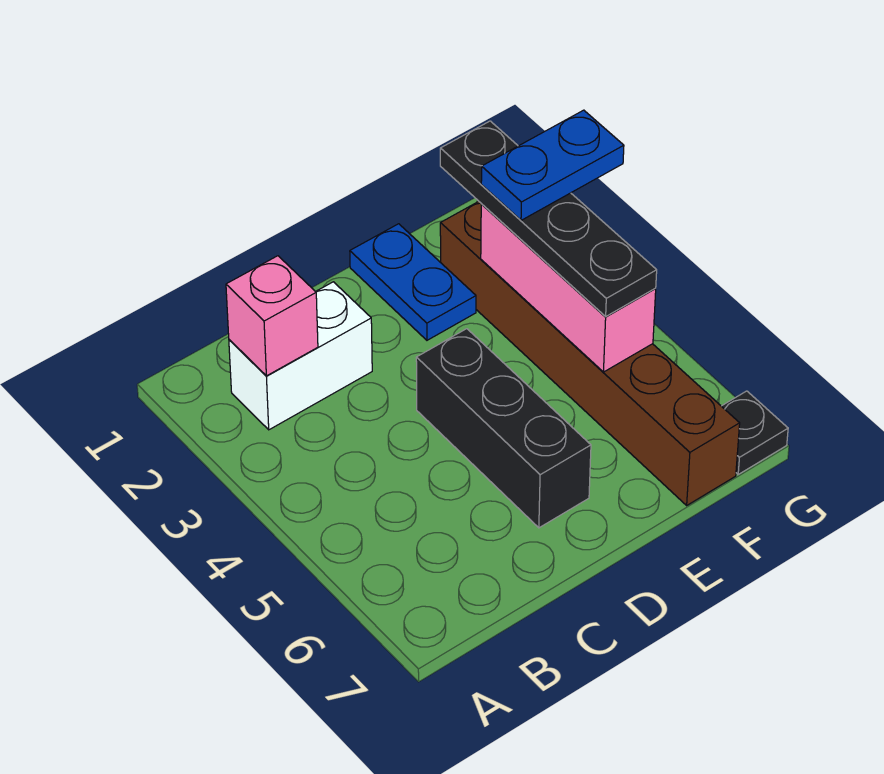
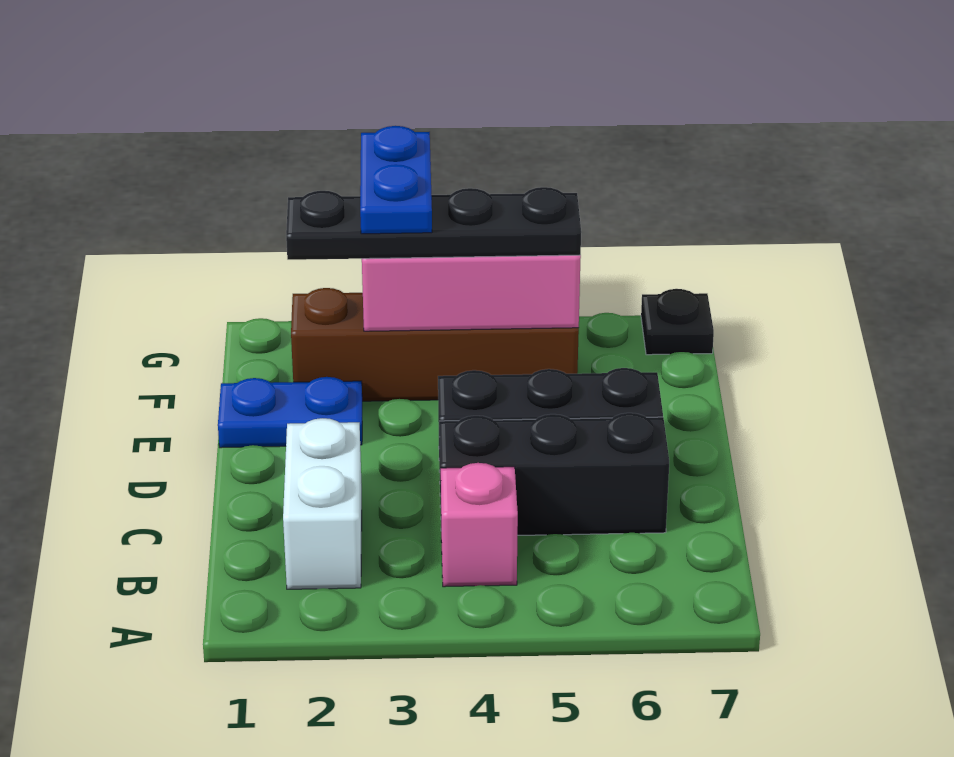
pink brick B2 level 2 -> pink brick B4 level 1
none -> black brick C4:C6 level 1
brown brick F2:F7 level 1 -> brown brick F2:F5 level 1

